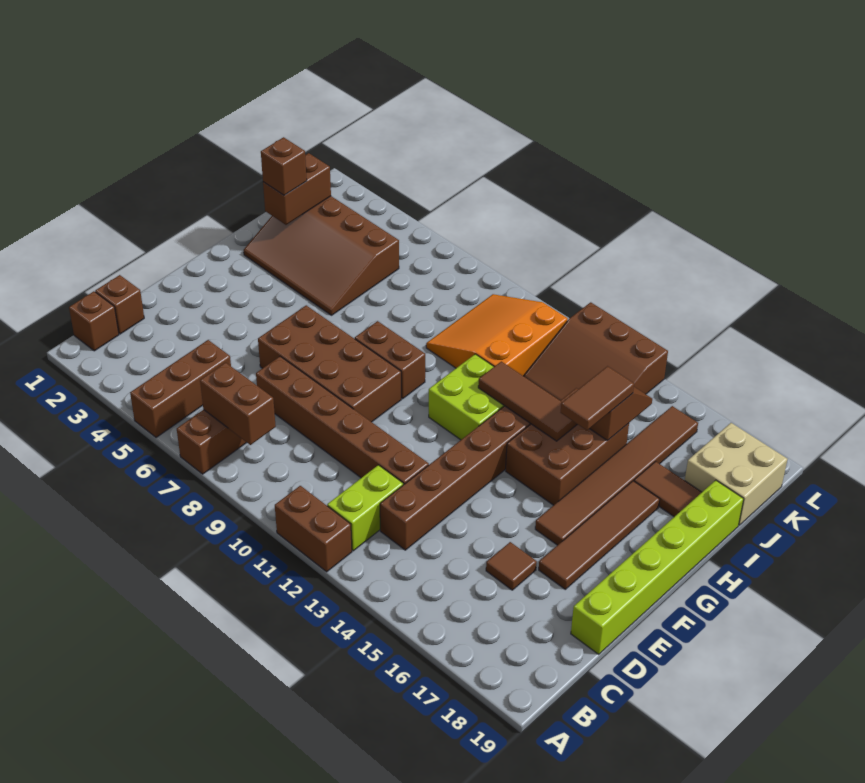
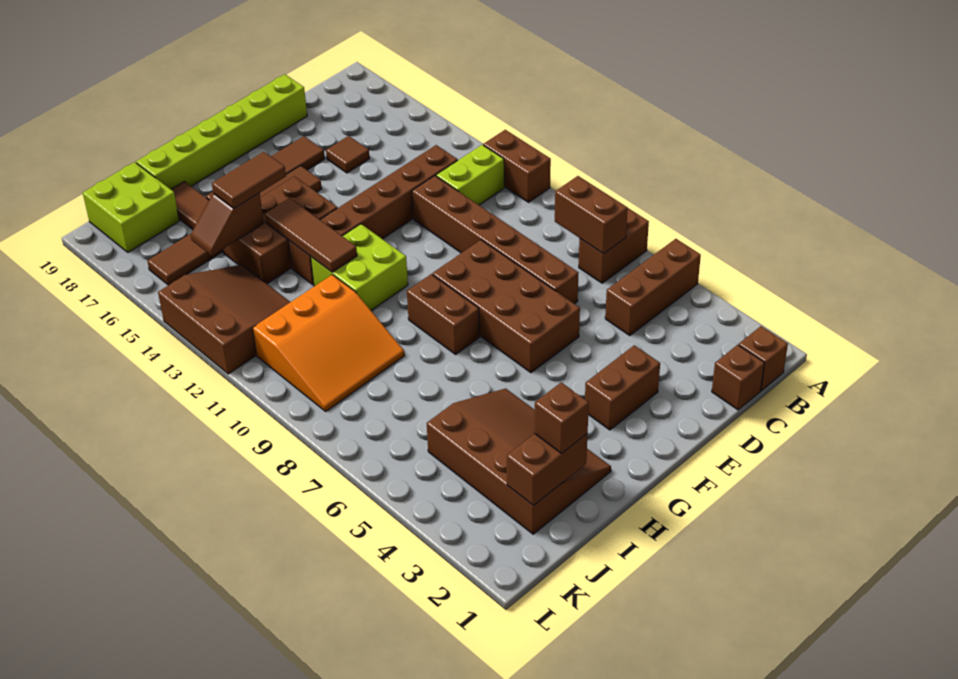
none -> brown brick E3:F3 level 1
tan brick J18:K19 level 1 -> lime brick J18:K19 level 1

